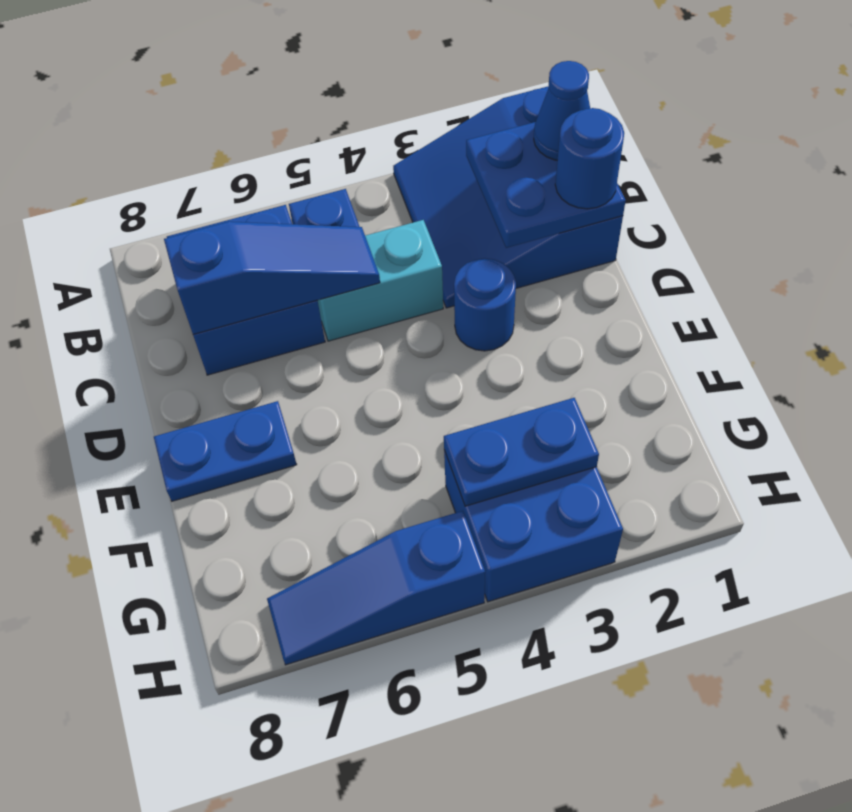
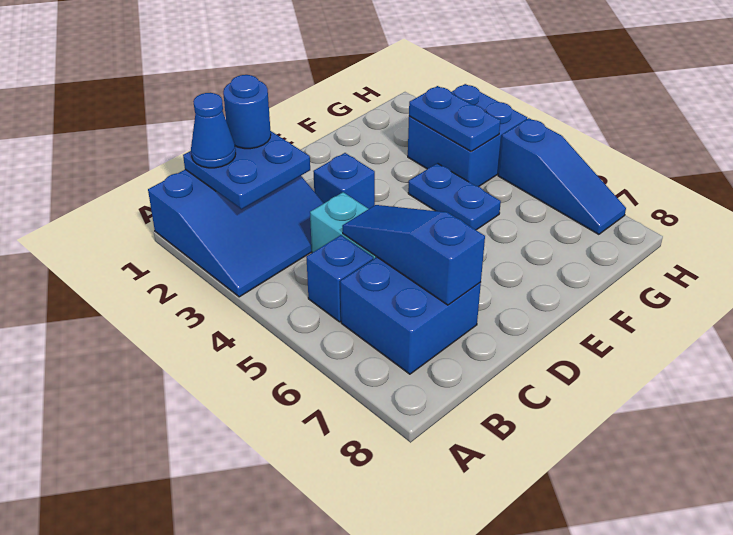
blue round brick D3 level 1 -> blue brick D3 level 1
blue plate E7:E8 level 1 -> blue plate F4:F5 level 1

